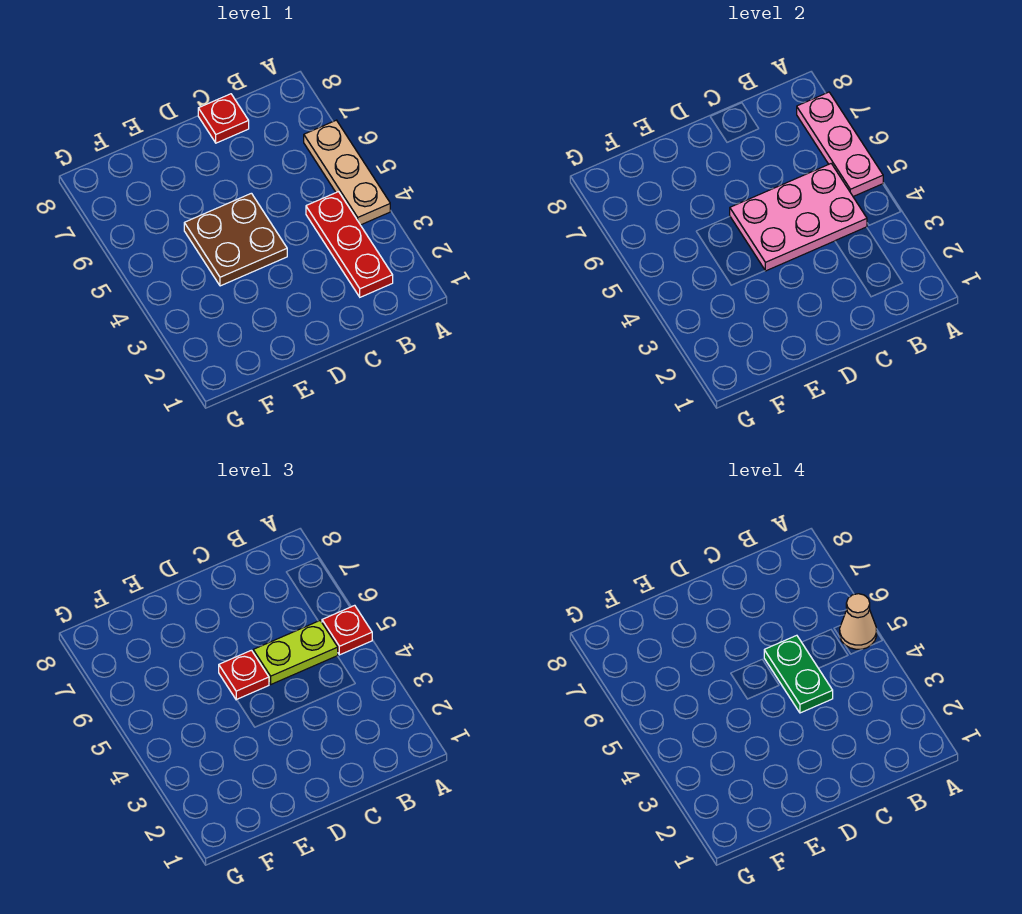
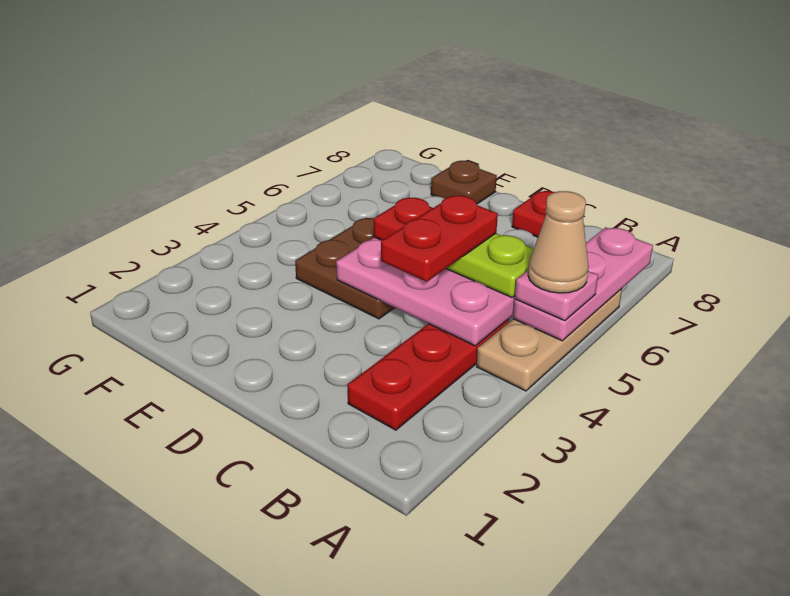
red plate A5 level 3 -> pink plate A5 level 3
green plate C4:C5 level 4 -> red plate C4:C5 level 4
none -> brown plate E8 level 1

